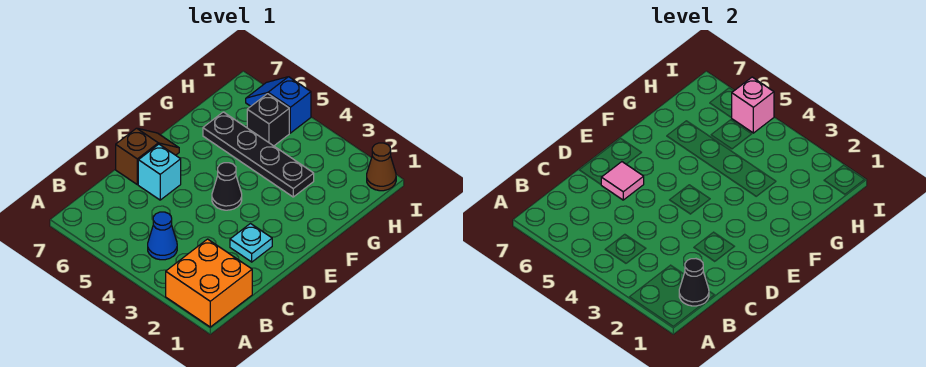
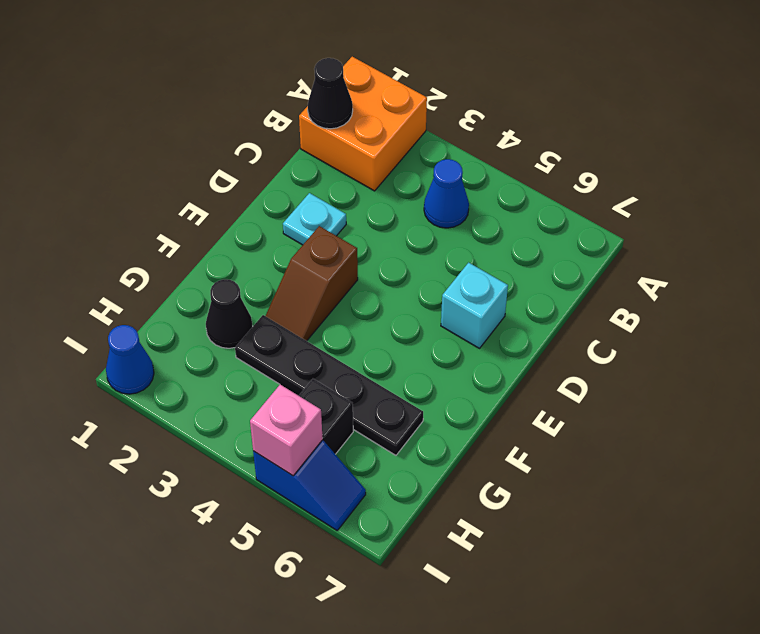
pink tile D6 level 2 -> none
brown slope D7:E7 level 1 top D -> brown slope E3:F3 level 1 top E
black cone E4 level 1 -> black cone G2 level 1
brown cone I1 level 1 -> blue cone I1 level 1

